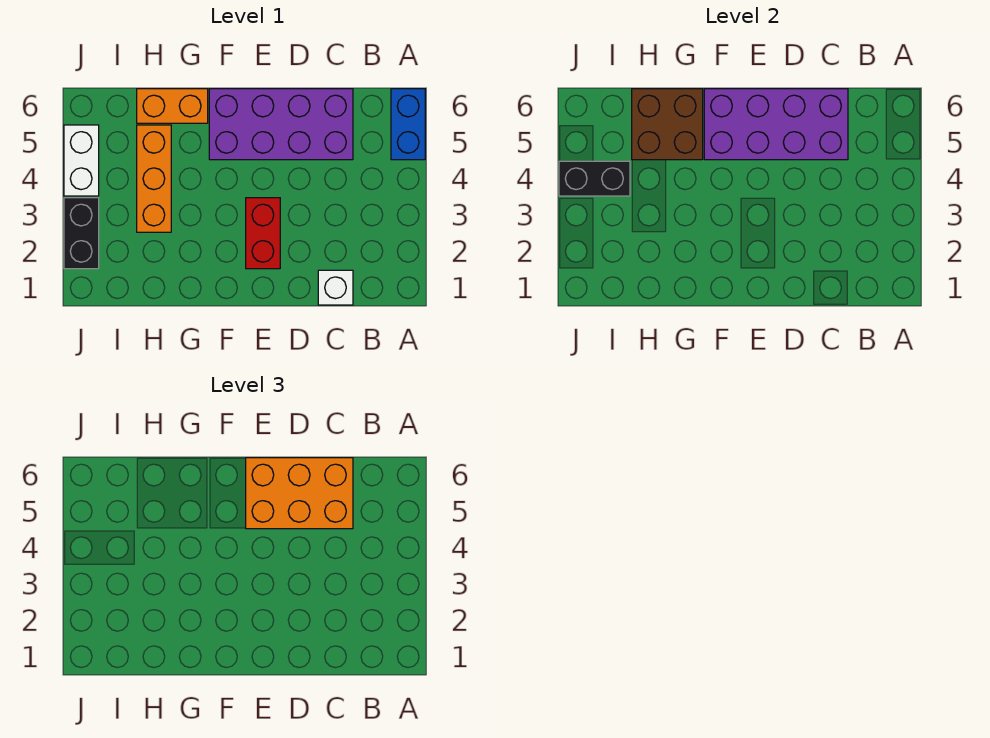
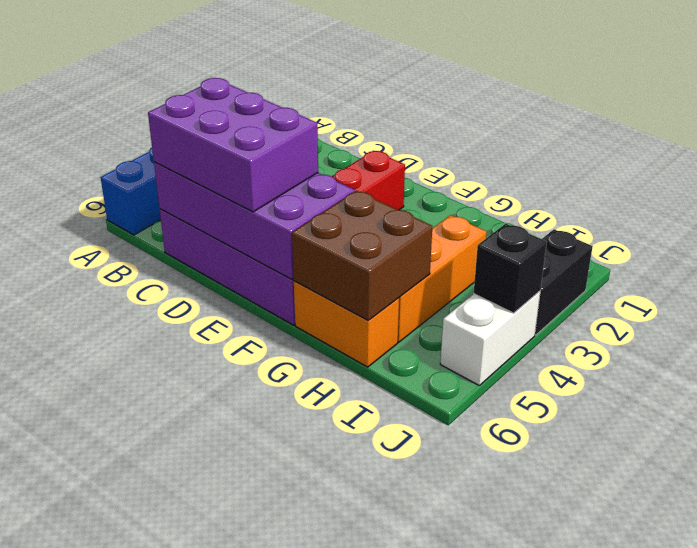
white brick C1 level 1 -> none
orange brick C5:E6 level 3 -> purple brick C5:E6 level 3
black brick I4:J4 level 2 -> black brick J4 level 2

